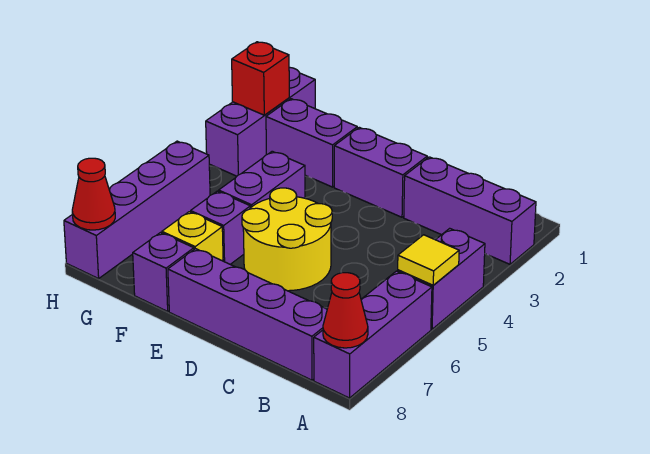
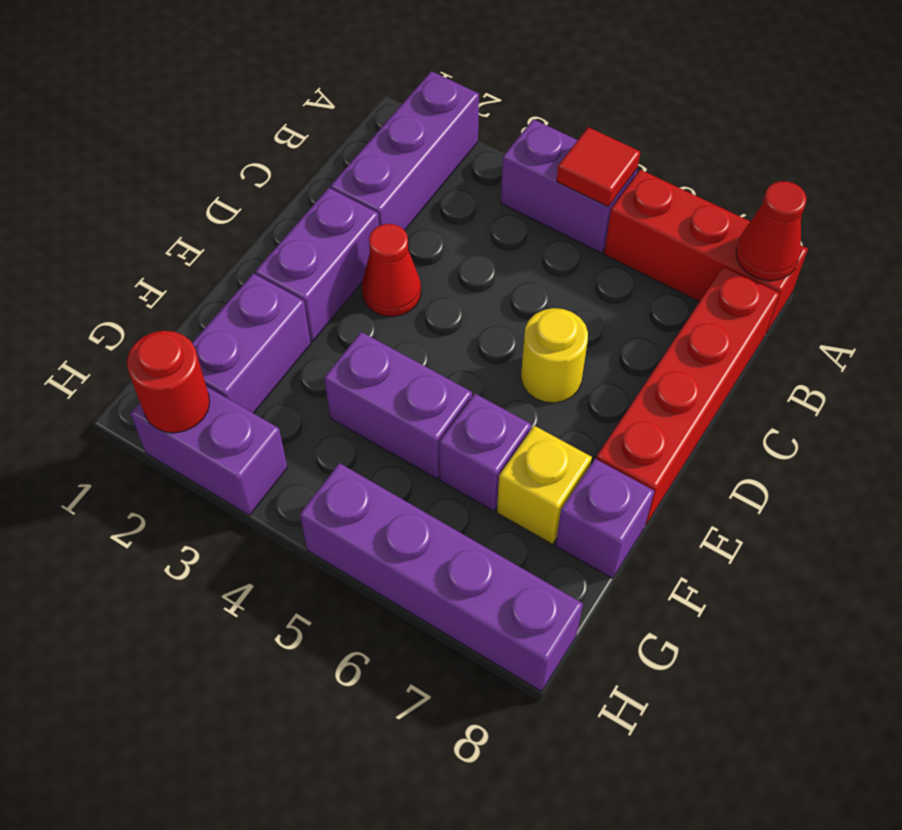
yellow tile A5 level 2 -> red tile A5 level 2
purple brick A6:A8 level 1 -> red brick A6:A8 level 1
purple brick B8:E8 level 1 -> red brick B8:E8 level 1
yellow round brick D5:E6 level 1 -> yellow round brick D6 level 1
purple brick H1:H3 level 1 -> purple brick H2:H3 level 1
red brick H2 level 2 -> red round brick H2 level 2
red cone H8 level 2 -> red cone D3 level 1

